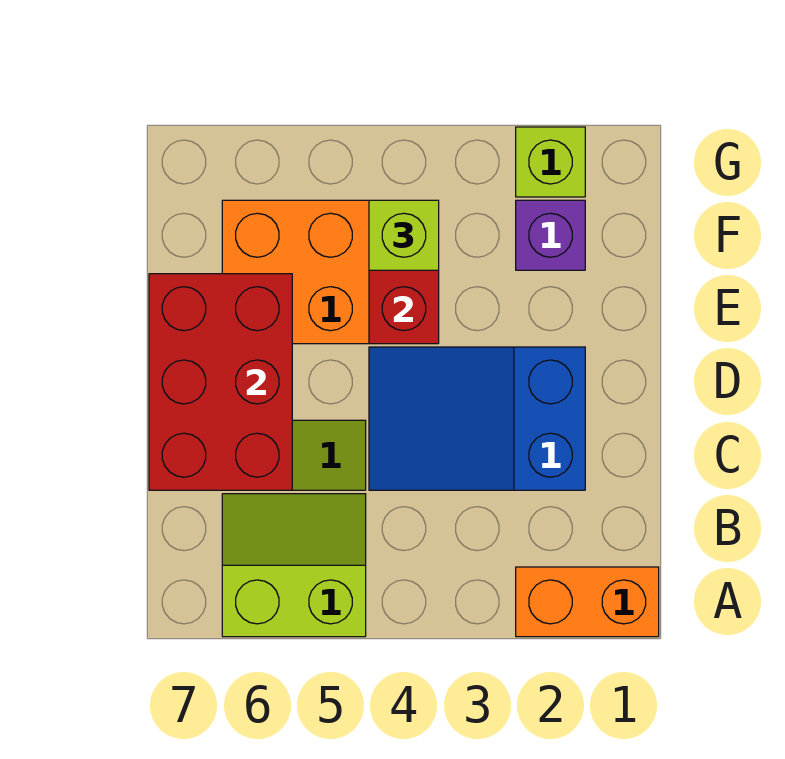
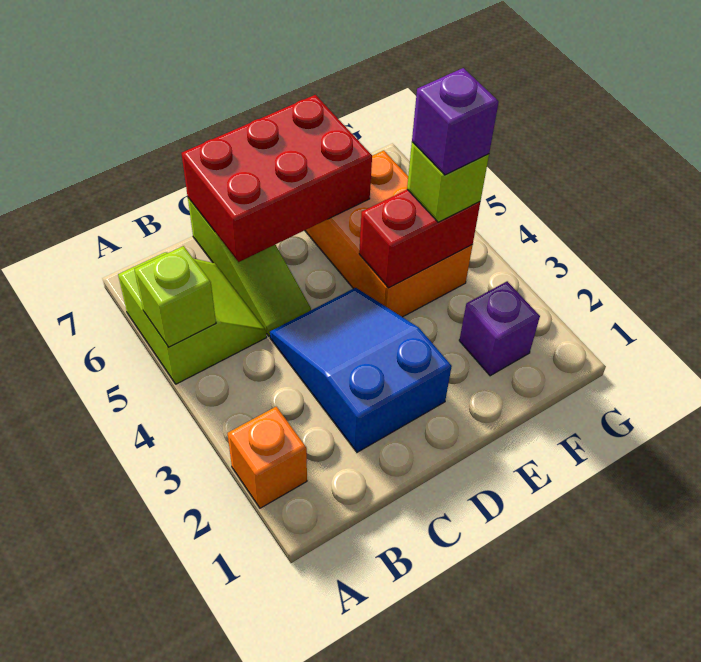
orange brick A1:A2 level 1 -> orange brick A2 level 1
none -> purple brick F4 level 4
lime brick G2 level 1 -> lime brick A5 level 2

